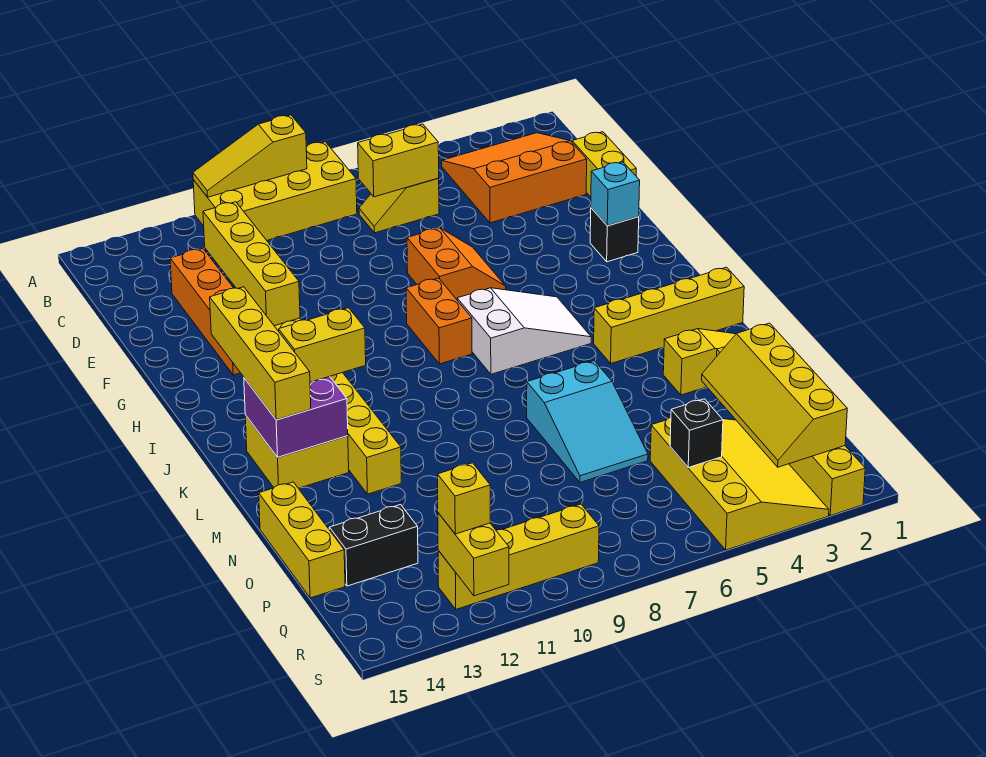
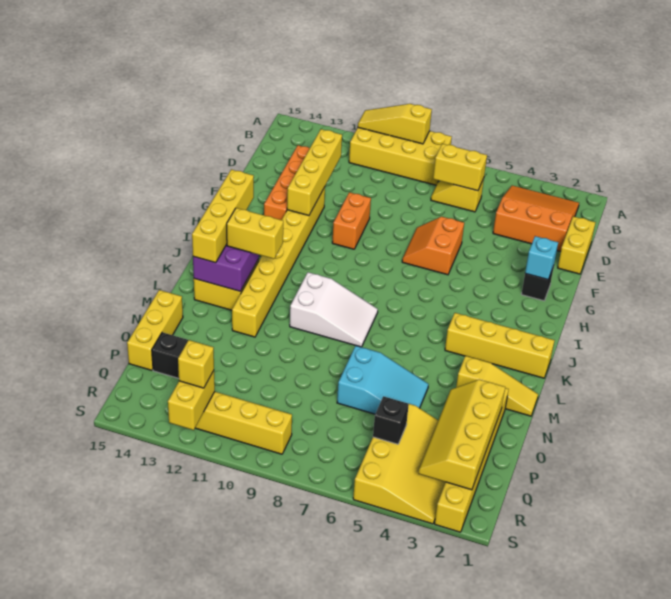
orange slope F6:G7 level 1 top 7 -> orange slope F6:G7 level 1 top 6
orange brick H8:I8 level 1 -> orange brick F10:G10 level 1
white slope I5:J7 level 1 top 7 -> white slope K8:L10 level 1 top 10
cyan slope M6:O7 level 1 top M -> cyan slope N5:O7 level 1 top 7

